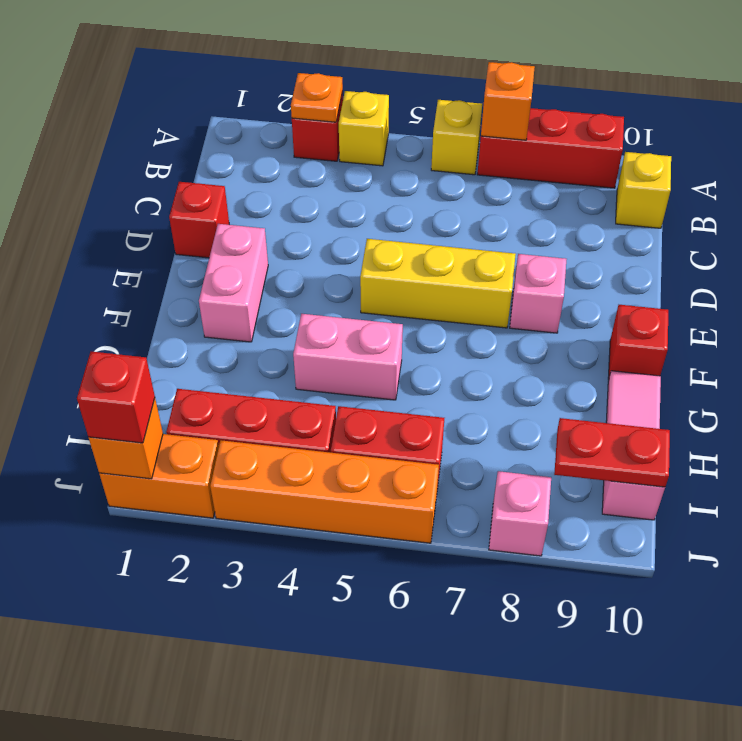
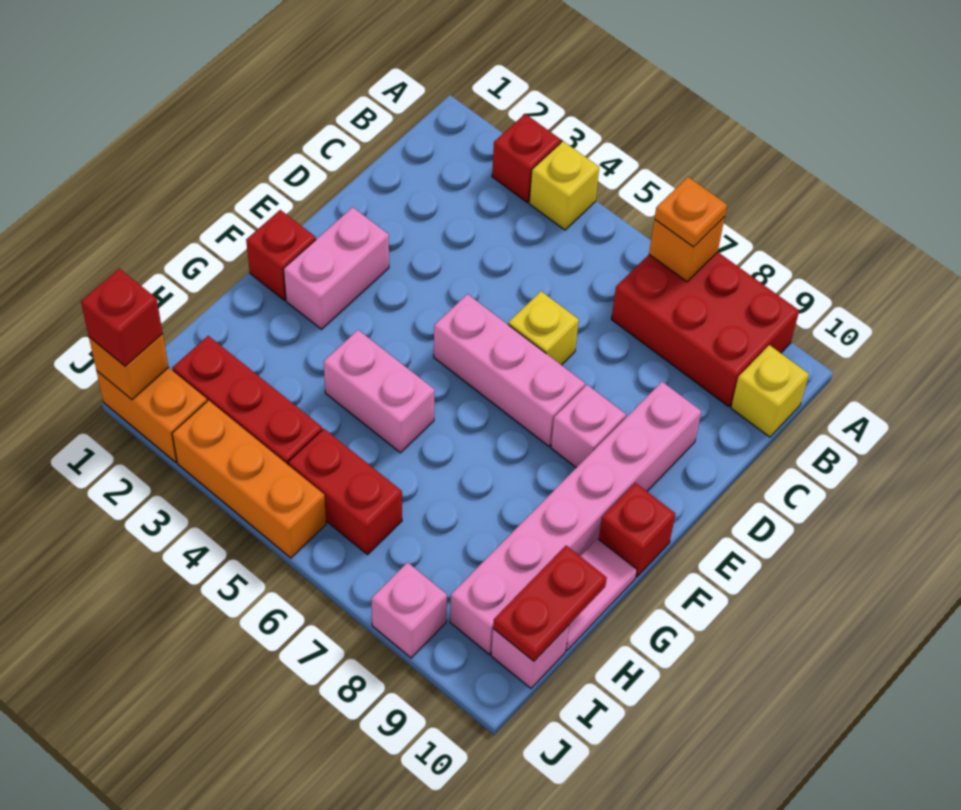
orange plate A3 level 2 -> orange plate A7 level 3
yellow brick A6 level 1 -> yellow brick D6 level 1
red brick A7:A9 level 1 -> red brick A7:B9 level 1
red brick D1 level 1 -> red brick F1 level 1
none -> pink brick D9:I9 level 1
yellow brick E5:E7 level 1 -> pink brick E5:E7 level 1
red plate I9:I10 level 2 -> red plate H10:I10 level 2
orange brick J3:J6 level 1 -> orange brick J3:J5 level 1

